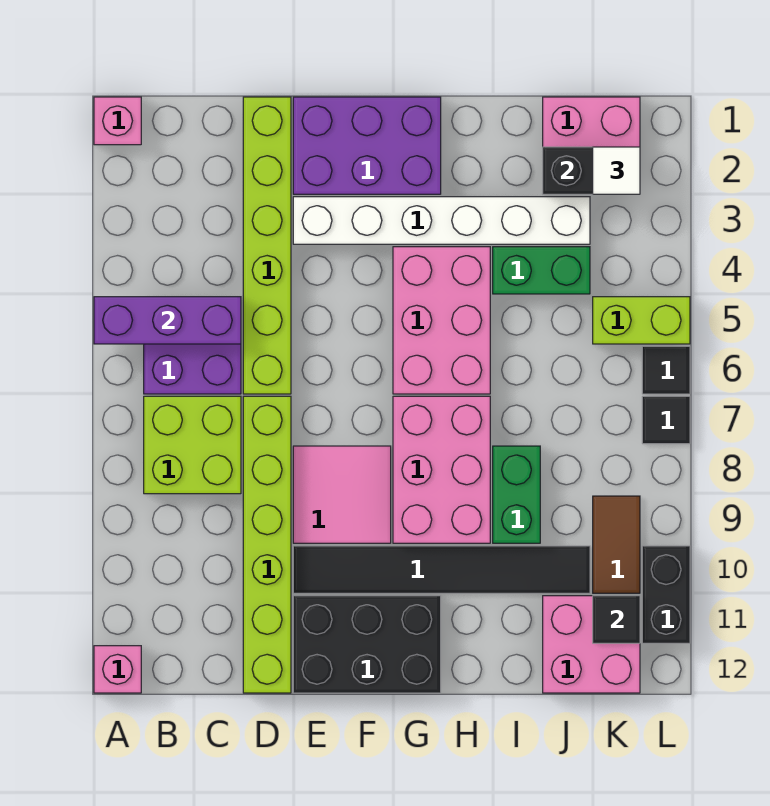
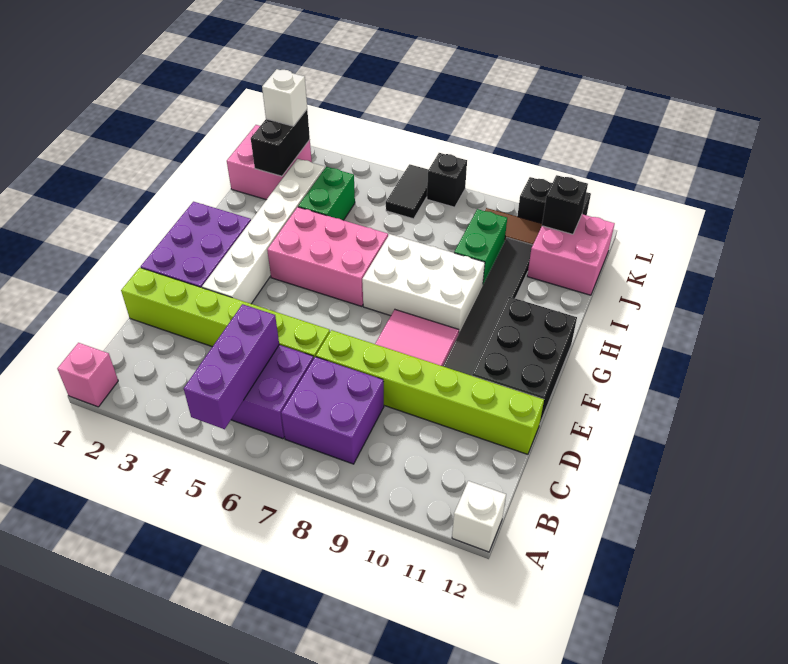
pink brick A12 level 1 -> white brick A12 level 1
lime brick B7:C8 level 1 -> purple brick B7:C8 level 1
pink brick G7:H9 level 1 -> white brick G7:H9 level 1
green brick I8:I9 level 1 -> green brick I9:J9 level 1
white tile K2 level 3 -> white brick K2 level 3
lime brick K5:L5 level 1 -> none
black tile K11 level 2 -> black brick K11 level 2
black tile L6 level 1 -> black tile K6:L6 level 1
black tile L7 level 1 -> black brick L7 level 1

